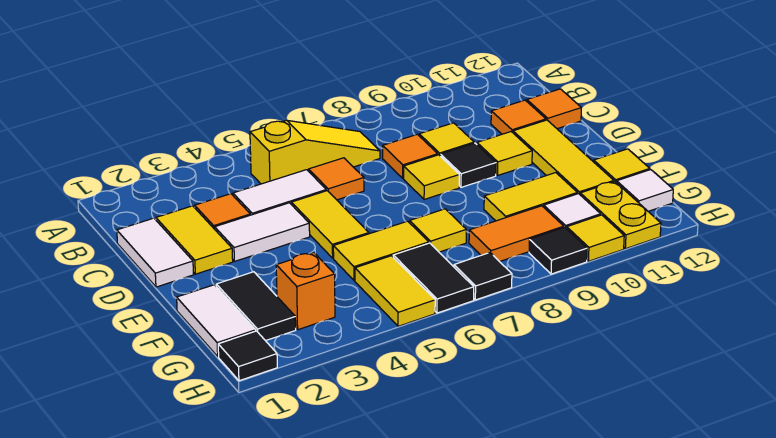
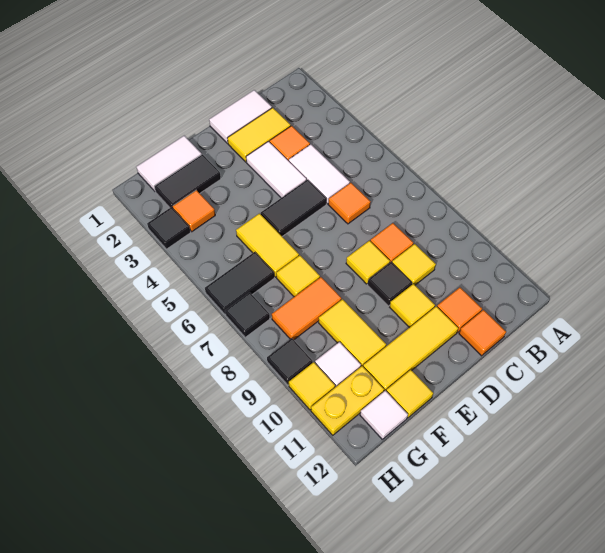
yellow slope B5:B7 level 1 top 5 -> none
yellow tile D5:E5 level 1 -> black tile D5:E5 level 1
orange brick G3 level 1 -> orange tile G3 level 1
yellow tile G5:H5 level 1 -> none
orange tile G8:G9 level 1 -> orange tile F8:G8 level 1
black tile H1 level 1 -> black tile H3 level 1

